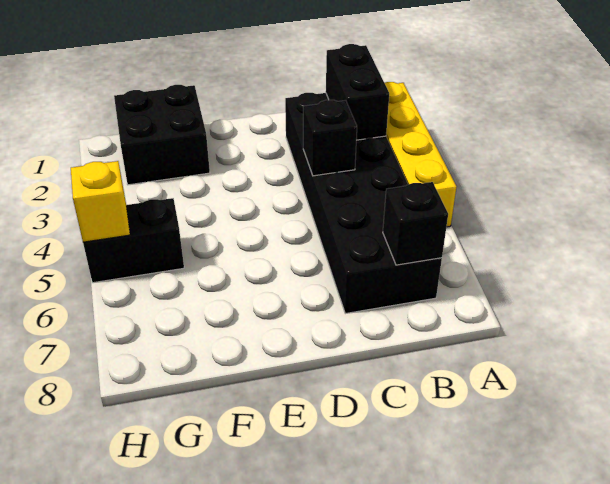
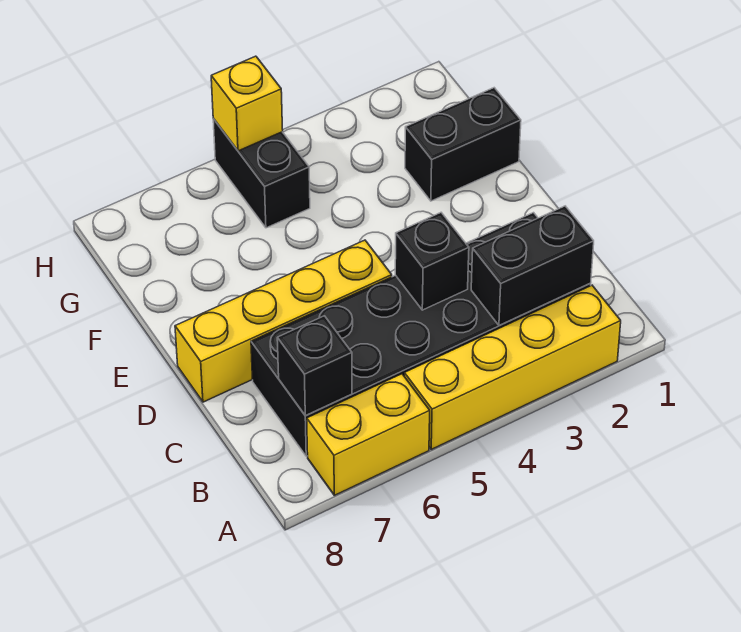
none -> yellow brick A6:A7 level 1
none -> yellow brick D5:D8 level 1
black brick F1:G2 level 1 -> black brick F1:F2 level 1

